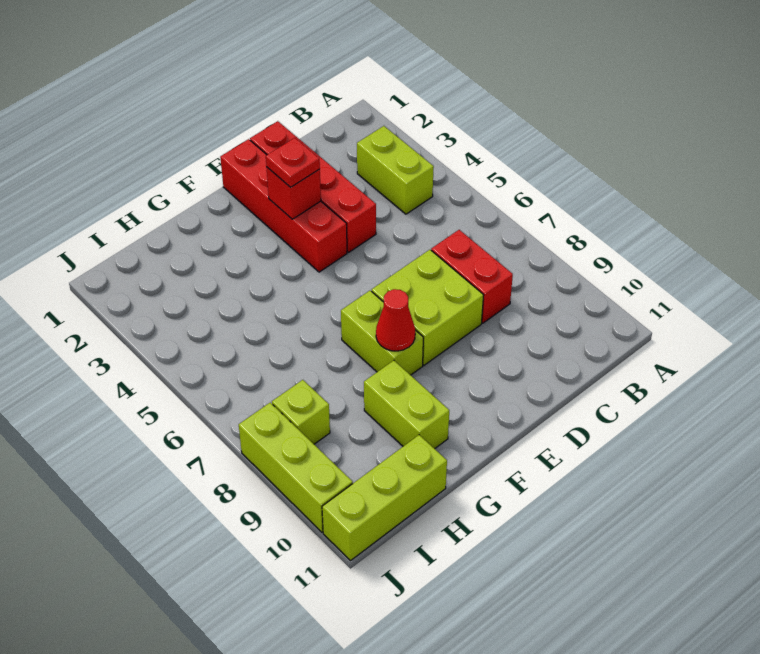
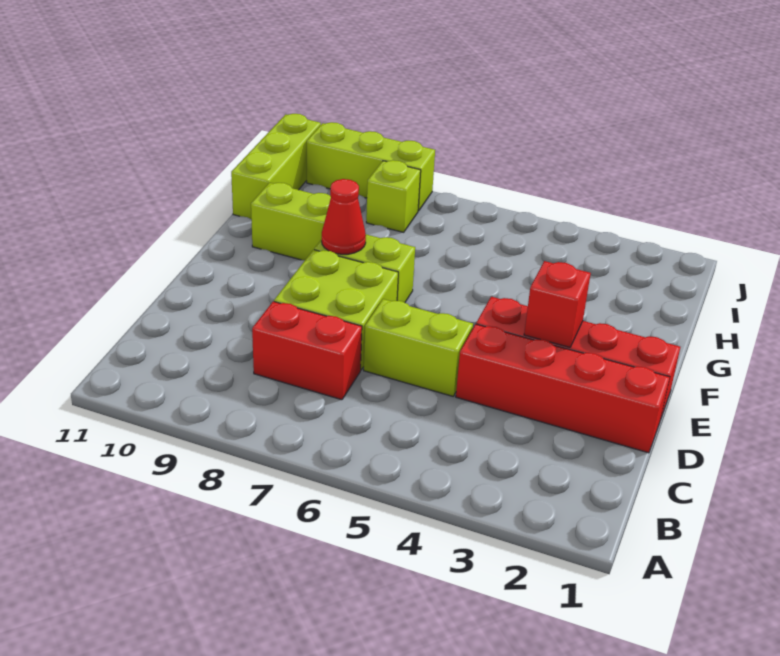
lime brick B3:B4 level 1 -> lime brick D5:D6 level 1
red plate E3 level 3 -> none

